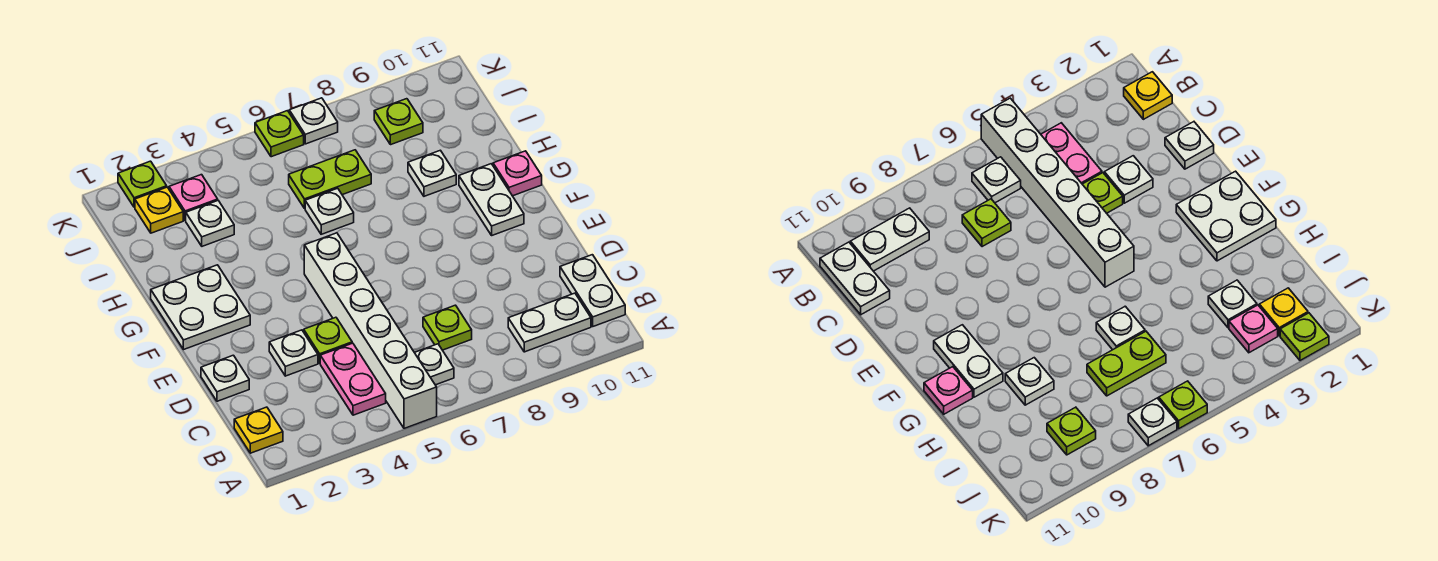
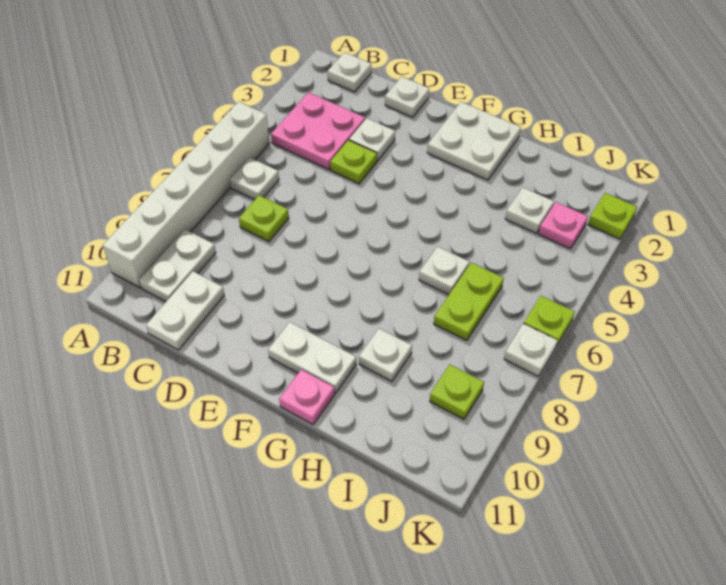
white brick A5:F5 level 1 -> white brick A5:A10 level 1
yellow plate B1 level 1 -> white plate B1 level 1
pink plate B4:C4 level 1 -> pink plate B3:C4 level 1
white plate B11:C11 level 1 -> white plate C10:C11 level 1
yellow plate J2 level 1 -> none

